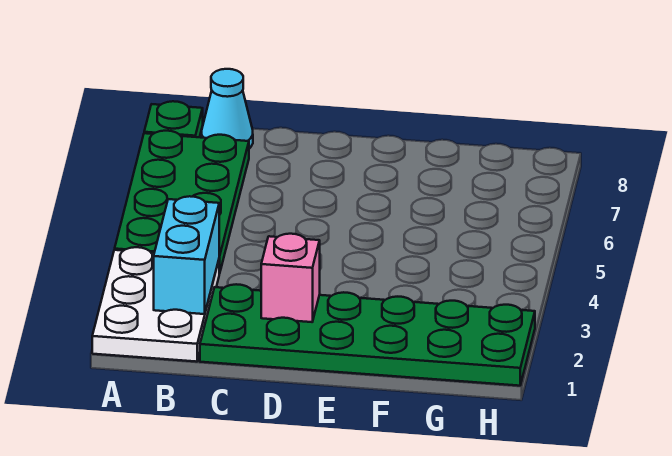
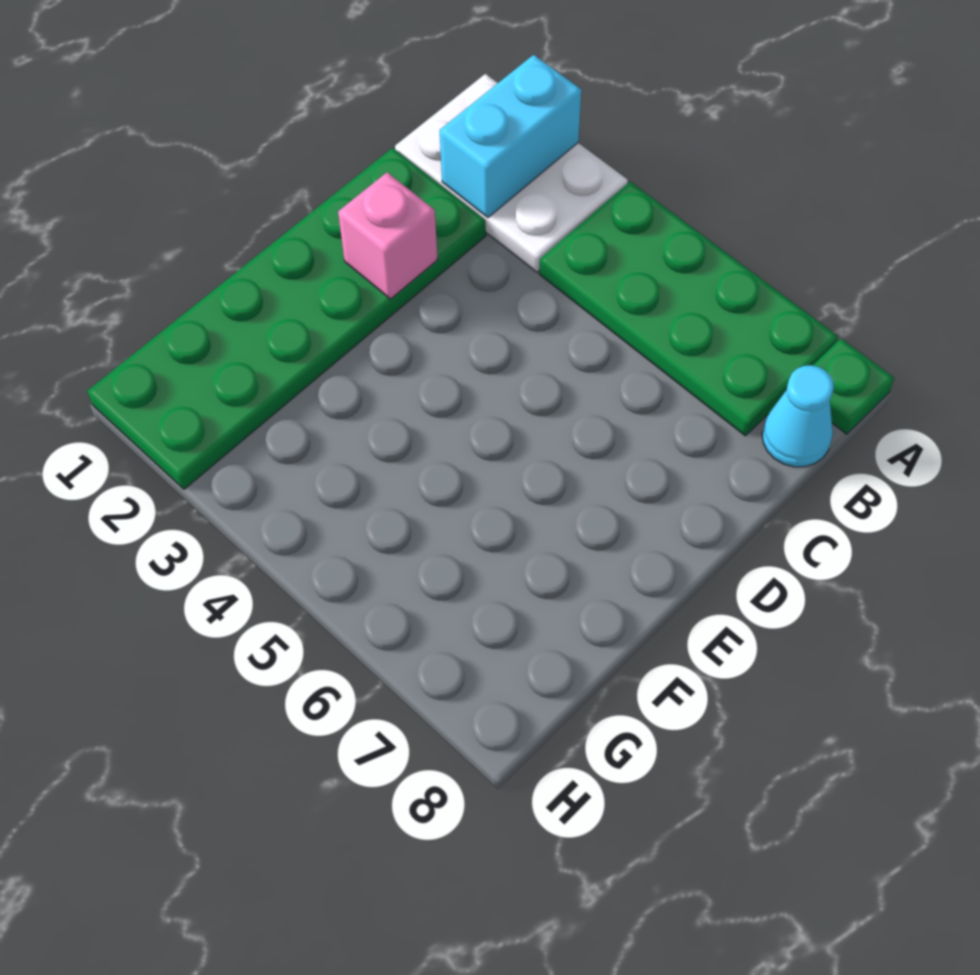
cyan brick B2:B3 level 2 -> cyan brick A2:B2 level 2

